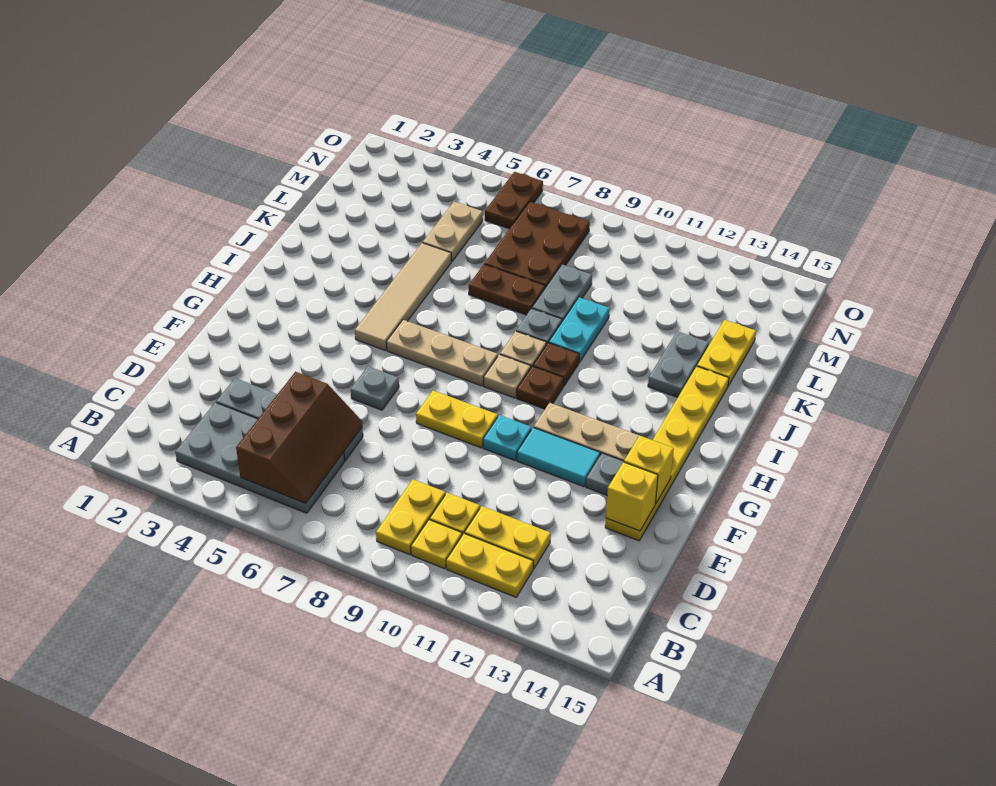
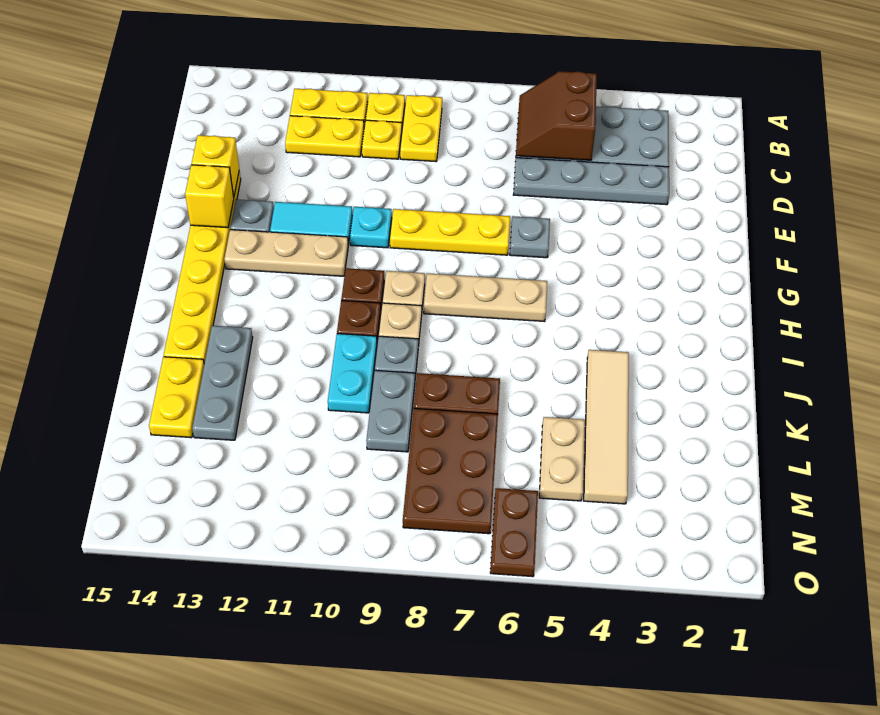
brown slope B5:D6 level 2 top 5 -> brown slope B5:C6 level 2 top 5
yellow plate F8:F9 level 1 -> yellow plate F7:F9 level 1
tan tile H5:K5 level 1 -> tan tile J4:M4 level 1
grey plate J13:K13 level 1 -> grey plate J13:L13 level 1

